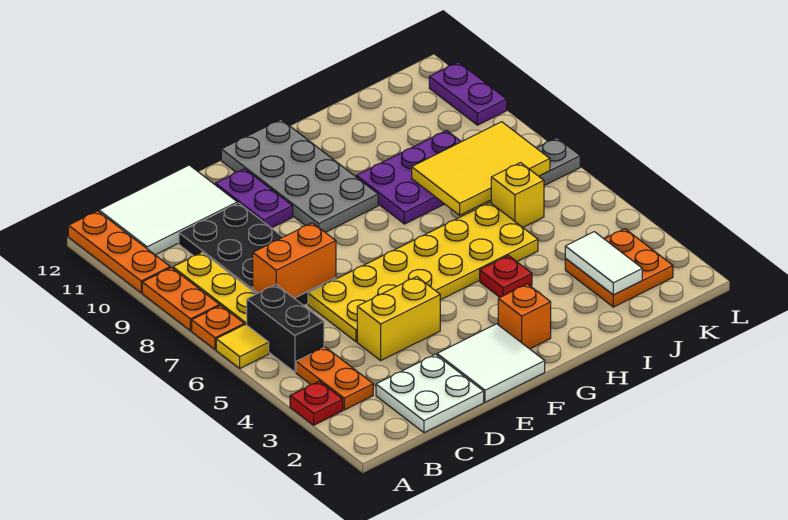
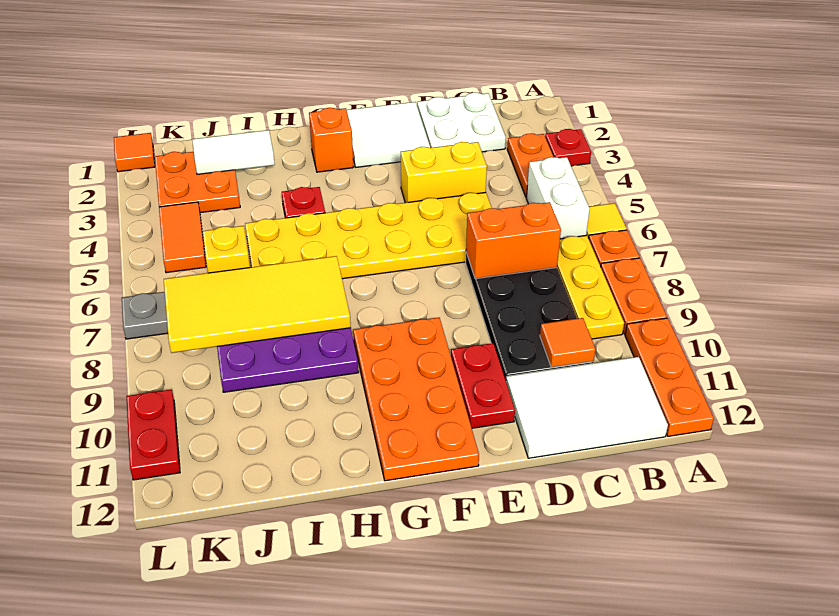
black brick B5:B6 level 1 -> white brick B5:B6 level 1
none -> orange tile C10 level 2
purple plate E10:E11 level 1 -> red plate E10:E11 level 1
grey plate F9:G12 level 1 -> orange plate F9:G12 level 1
yellow tile I7:K8 level 2 -> yellow tile H7:K8 level 2
white tile J2:J3 level 2 -> white tile I2:J2 level 2
none -> orange tile K4:K5 level 1
none -> orange tile L1 level 1
purple plate L10:L11 level 1 -> red plate L10:L11 level 1

